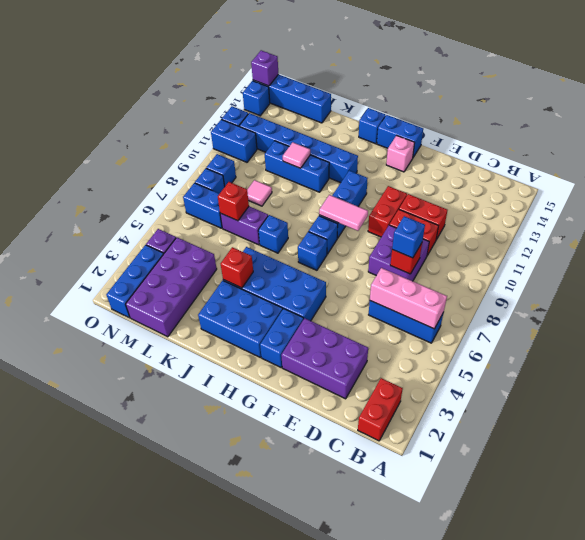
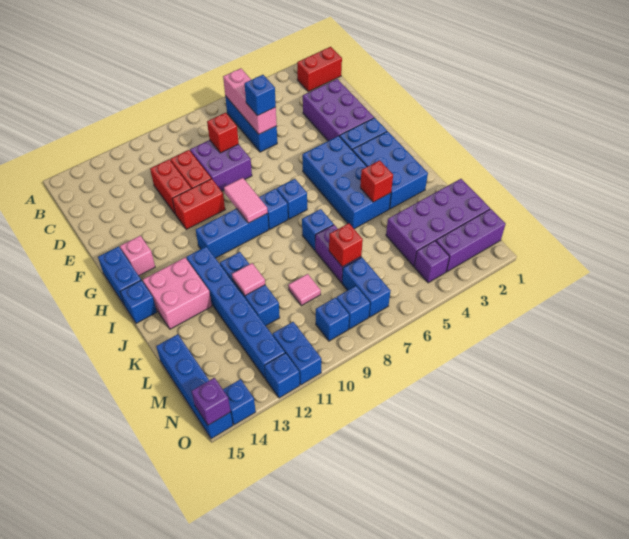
blue brick D8 level 3 -> blue brick D6 level 3
none -> pink brick I13:J14 level 1
blue brick N1:N3 level 1 -> purple brick N1:N3 level 1

